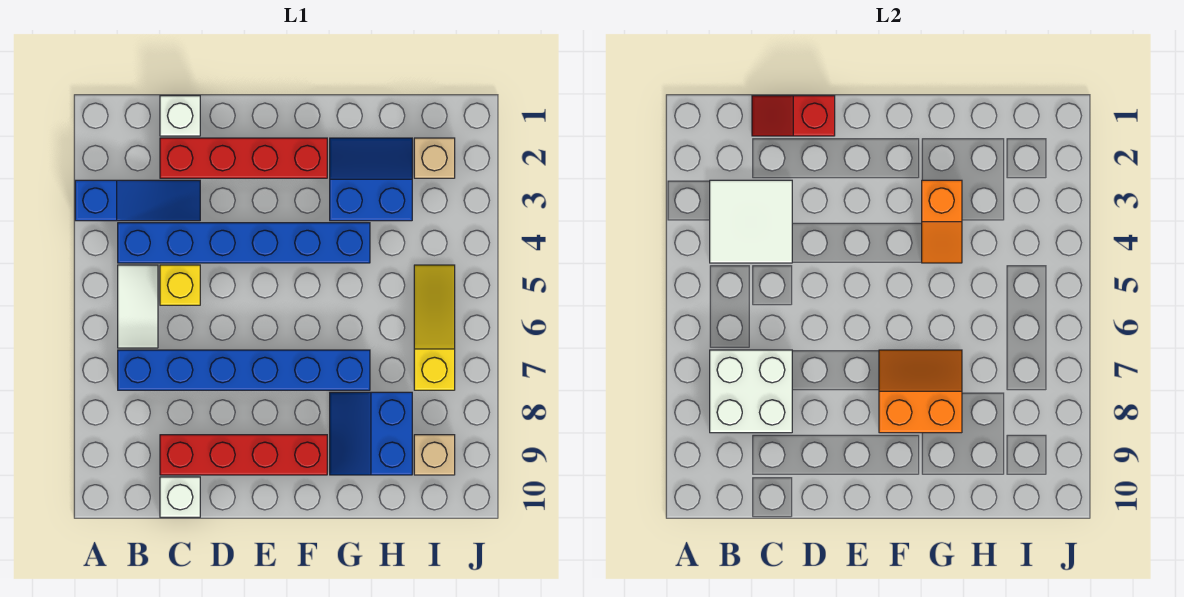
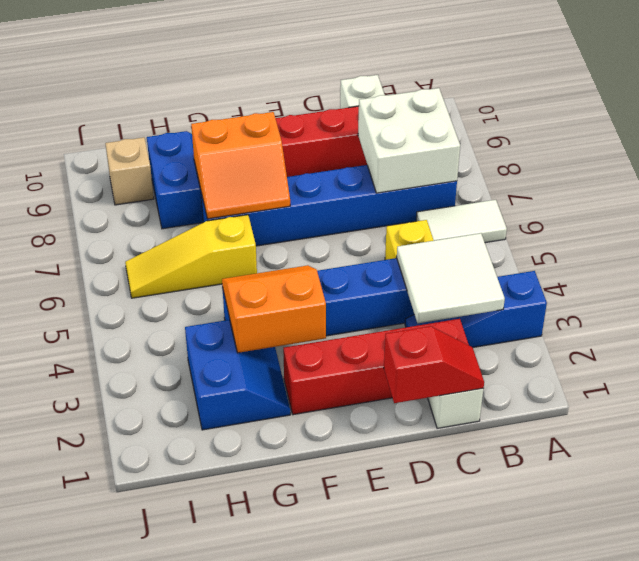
white tile B5:B6 level 1 -> white tile A6:B6 level 1
blue slope G2:H3 level 1 top 3 -> blue slope G2:H3 level 1 top H
orange slope G3:G4 level 2 top 3 -> orange slope F3:G4 level 2 top 3
tan brick I2 level 1 -> none
yellow slope I5:I7 level 1 top 7 -> yellow slope G6:I6 level 1 top G

